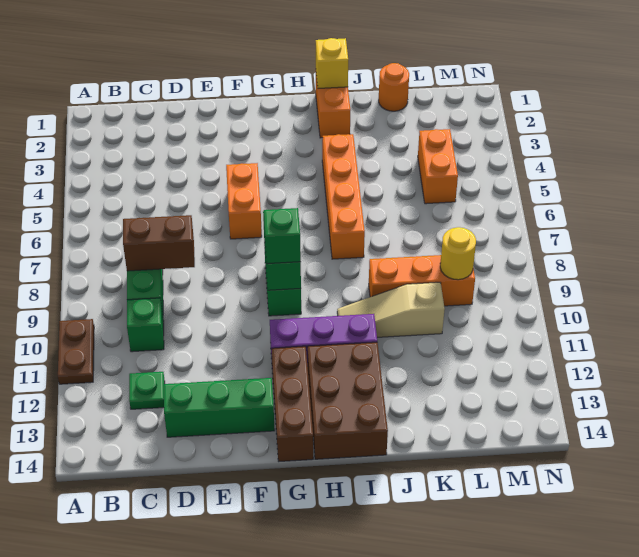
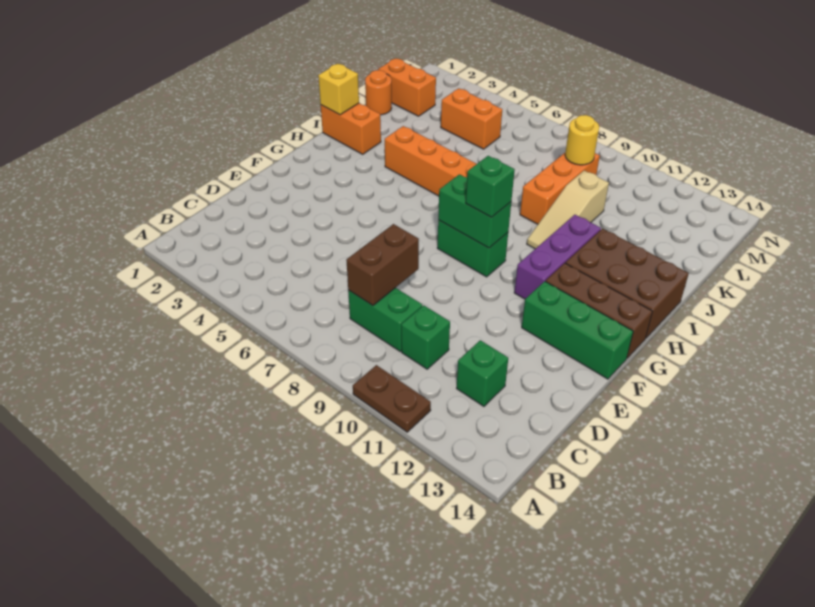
green plate C12 level 1 -> green brick C12 level 1
green brick D13:F13 level 1 -> green brick F12:F14 level 1
orange brick F5:F6 level 1 -> orange brick L1:L2 level 1

